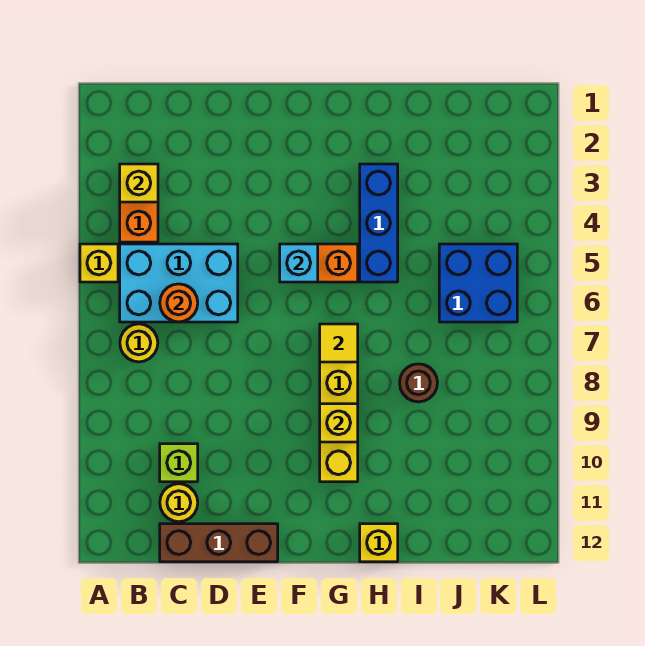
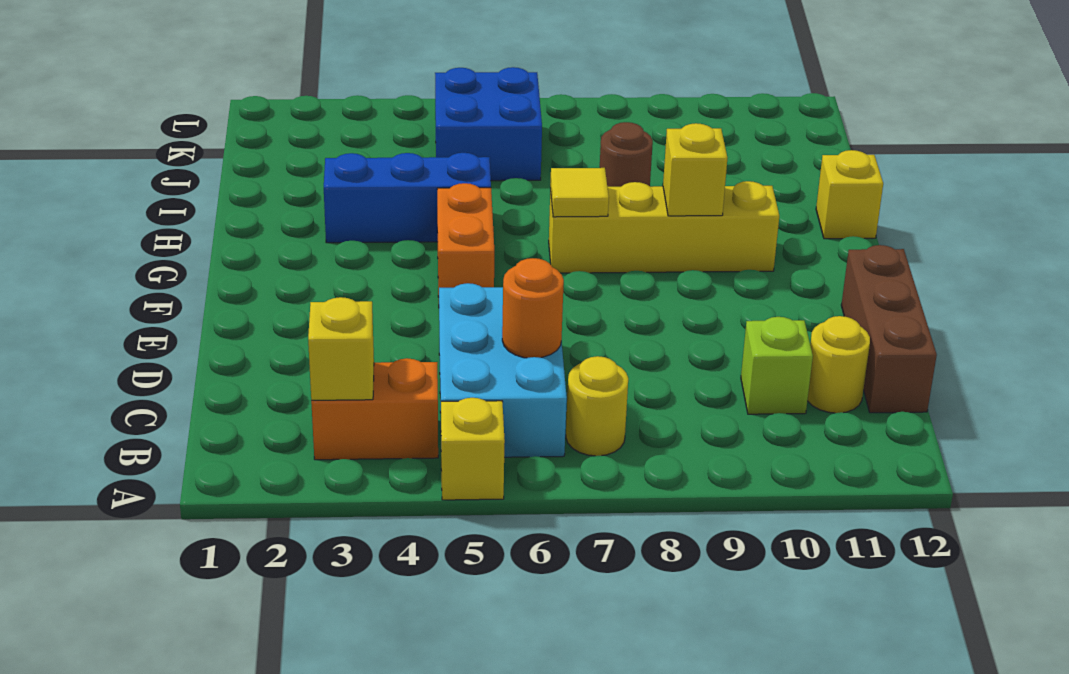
cyan brick F5 level 2 -> none

